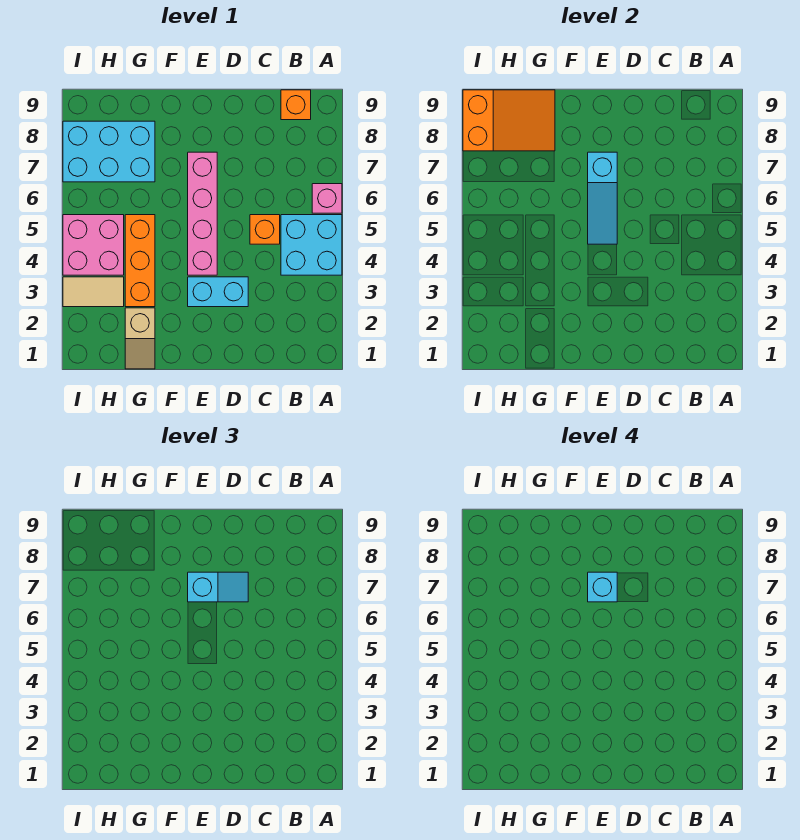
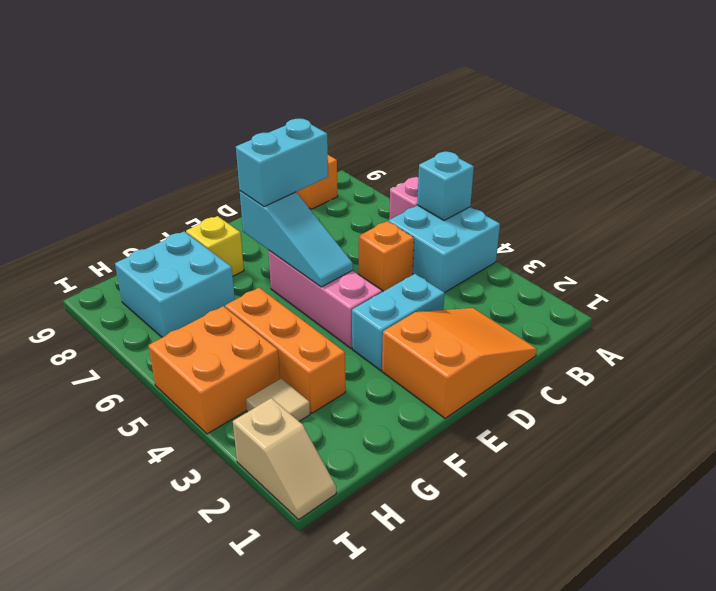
cyan slope D7:E7 level 3 top E -> cyan brick D7:E7 level 3
pink brick E4:E7 level 1 -> pink brick E4:E6 level 1
cyan brick E7 level 4 -> cyan brick A5 level 2
none -> yellow brick F8 level 1
tan slope G1:G2 level 1 top 2 -> tan slope I1:I2 level 1 top 2
cyan brick G7:I8 level 1 -> cyan brick G7:H8 level 1
orange slope G8:I9 level 2 top I -> orange slope C1:E2 level 1 top E
tan tile H3:I3 level 1 -> tan tile H3 level 1
pink brick H4:I5 level 1 -> orange brick H4:I5 level 1

